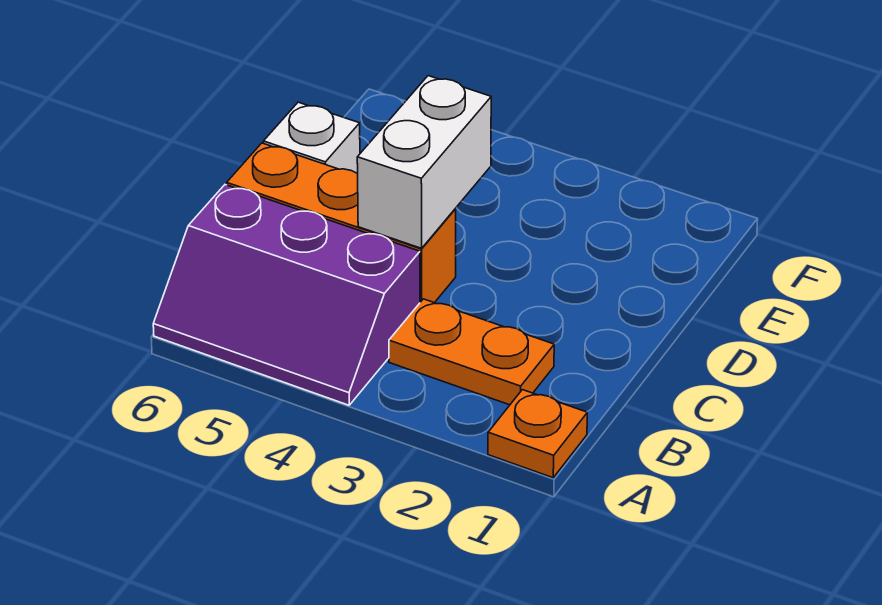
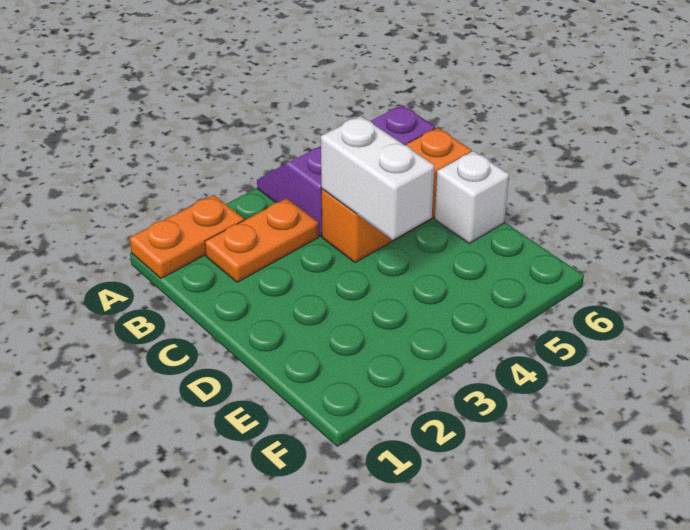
orange plate A1 level 1 -> orange plate A1:A2 level 1

